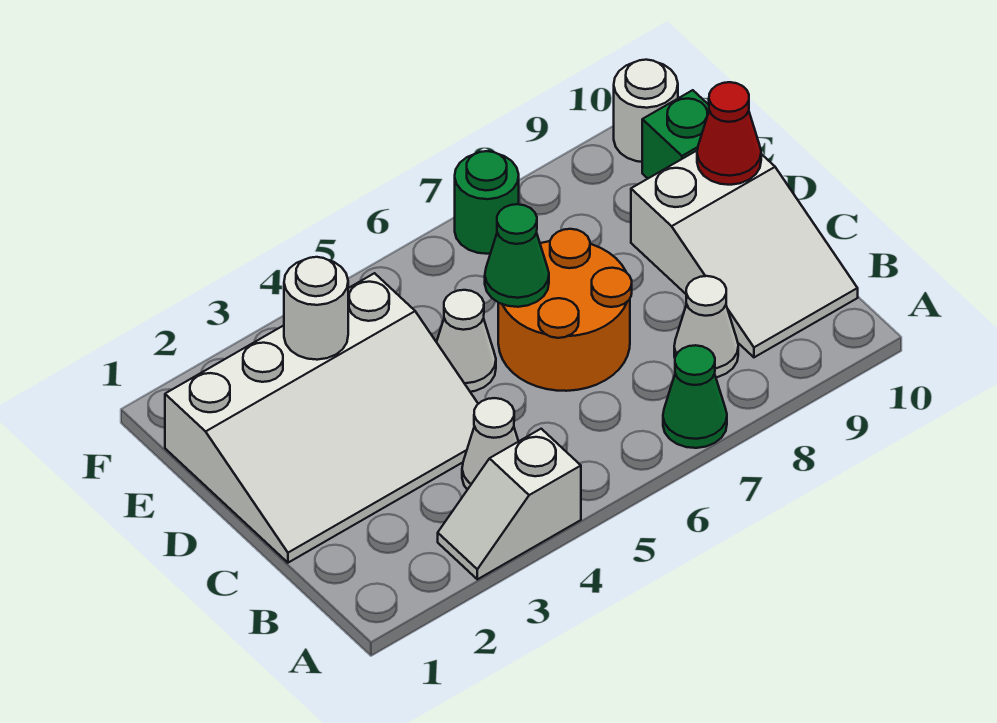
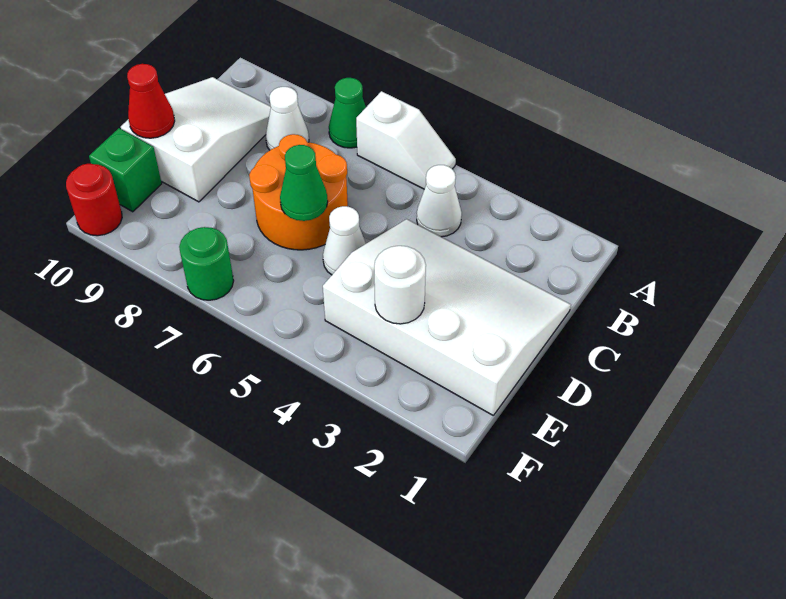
white slope A3:A4 level 1 top 4 -> white slope A5:A6 level 1 top 6
white round brick F10 level 1 -> red round brick F10 level 1

